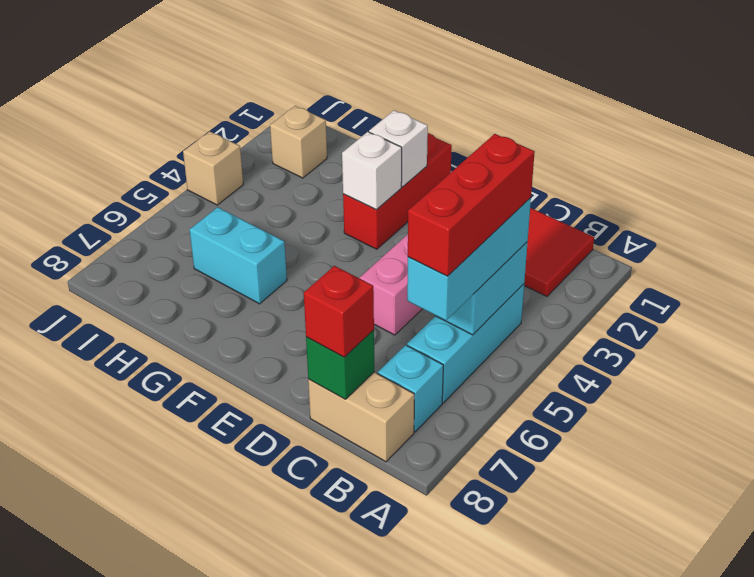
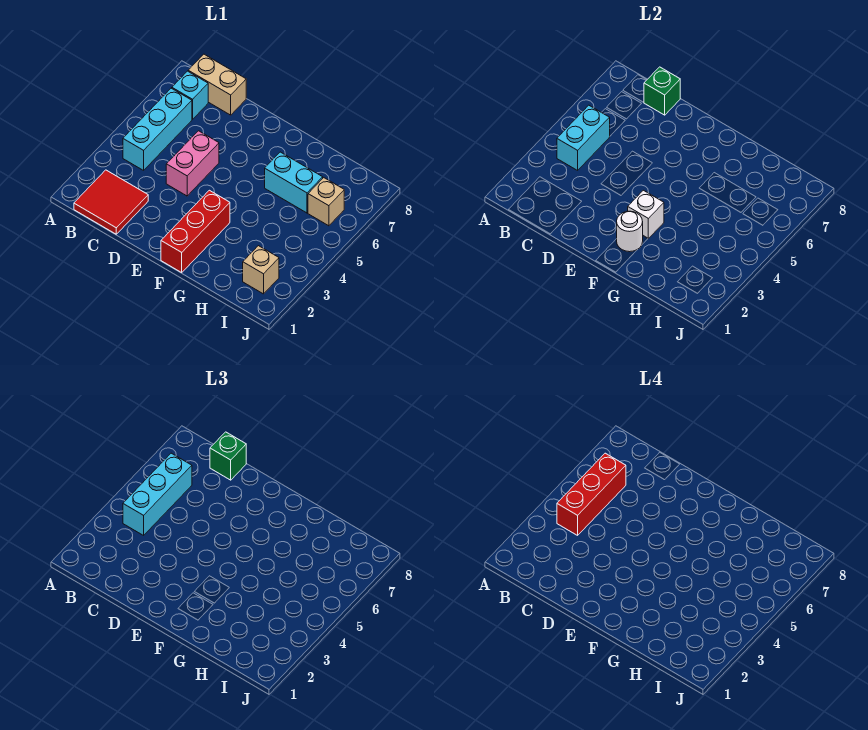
red brick C8 level 3 -> green brick C8 level 3
white brick F2 level 2 -> white round brick F2 level 2
tan brick J4 level 1 -> tan brick I6 level 1

